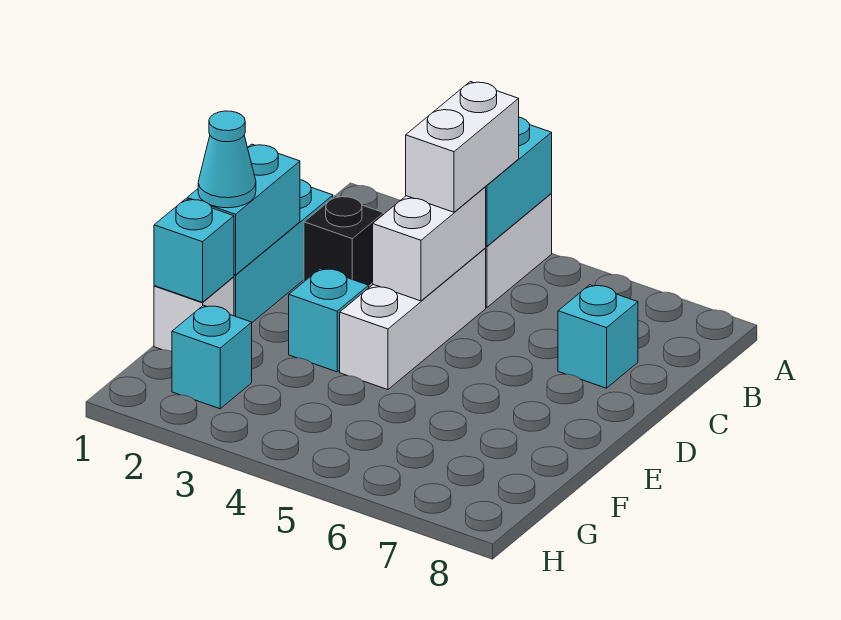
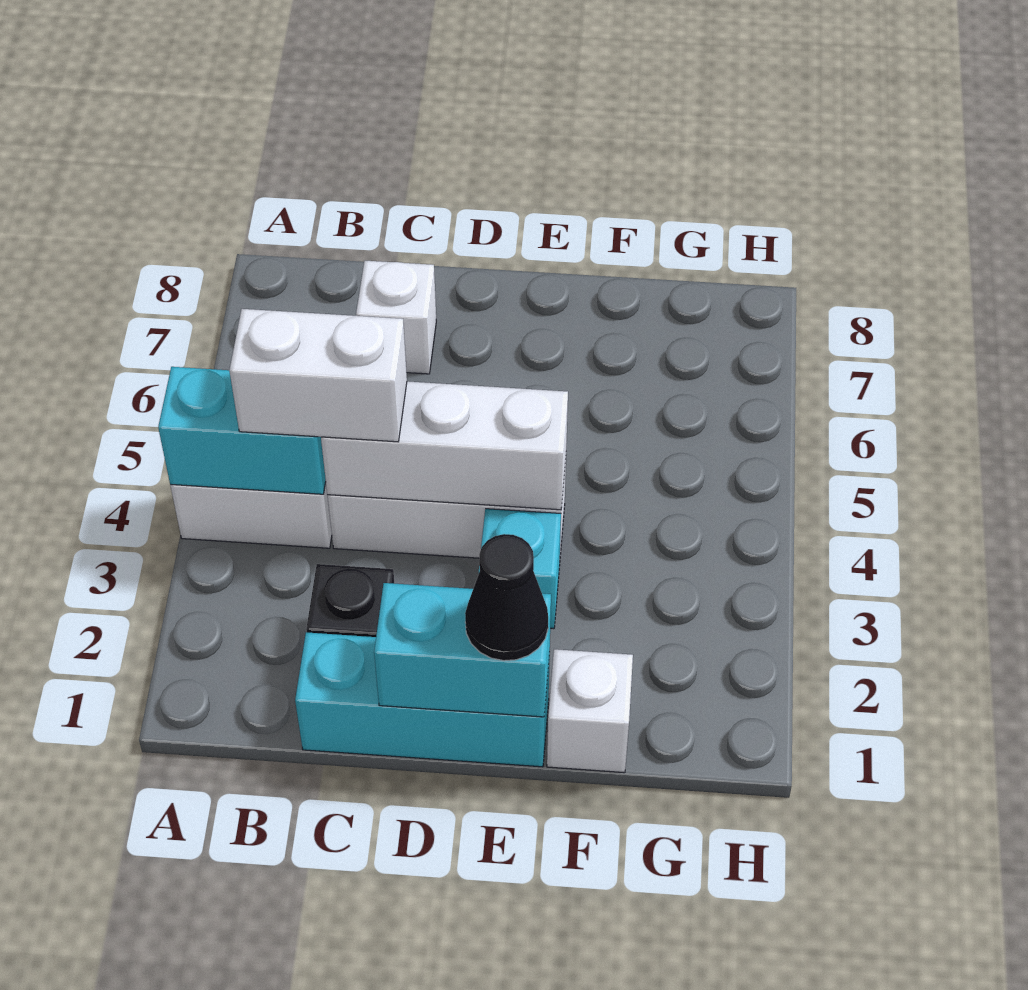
white brick C4:D4 level 2 -> white brick C4:E4 level 2
cyan brick C7 level 1 -> white brick C7 level 1
cyan cone E1 level 3 -> black cone E1 level 3
cyan brick F1 level 2 -> none
cyan brick G2 level 1 -> none

